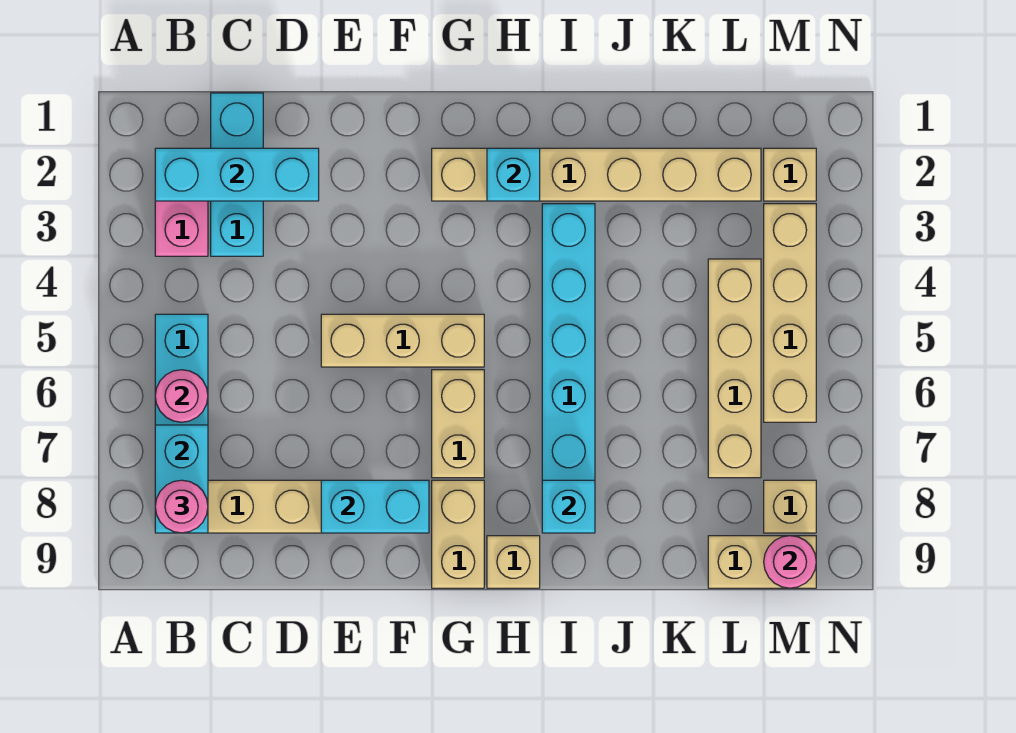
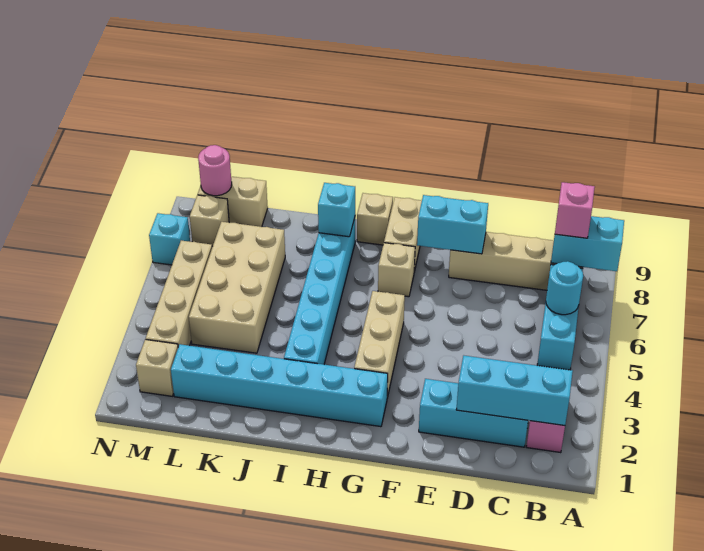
pink round brick B6 level 2 -> cyan round brick B6 level 2
cyan brick B7:B8 level 2 -> cyan brick A8:B8 level 2
pink round brick B8 level 3 -> pink brick B8 level 3
cyan brick C1:C3 level 1 -> cyan brick C2:E2 level 1
tan brick E5:G5 level 1 -> tan brick G3:G5 level 1
tan brick G2:L2 level 1 -> cyan brick G2:L2 level 1
tan brick G6:G7 level 1 -> tan brick G7 level 1
cyan brick H2 level 2 -> cyan brick N7 level 1
tan brick L4:L7 level 1 -> tan brick K4:L7 level 1

